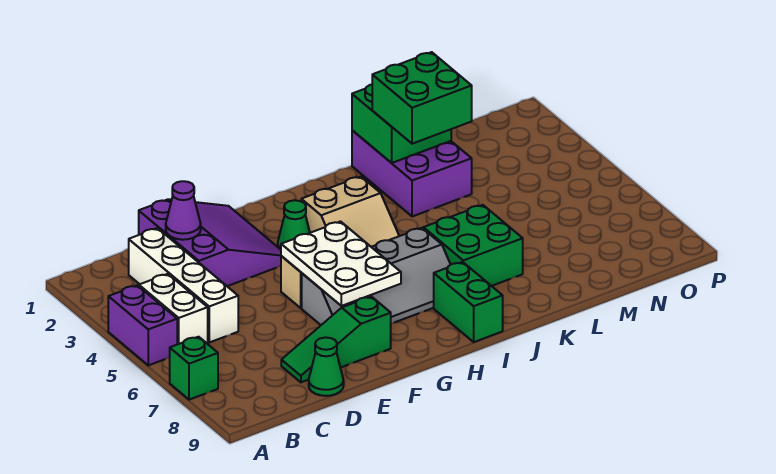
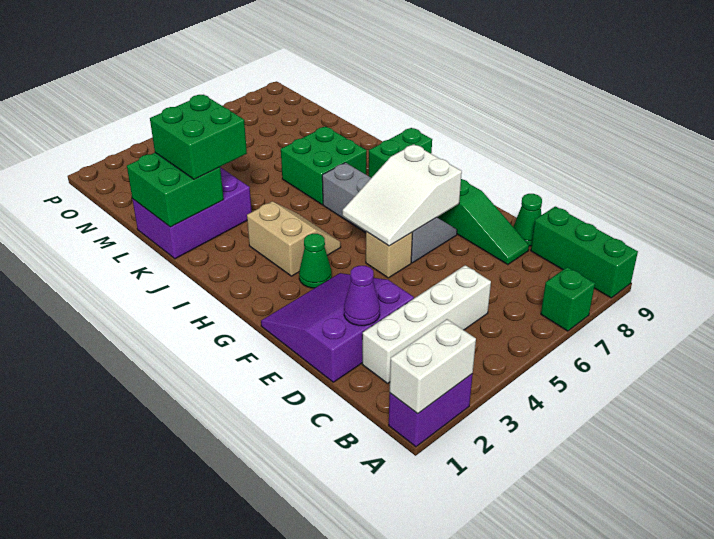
purple brick A4:A5 level 1 -> purple brick A1:A2 level 1
none -> green brick A9:C9 level 1
white brick B4:B5 level 1 -> white brick A1:A2 level 2
white plate F5:G7 level 2 -> white slope F5:G7 level 2 top 7

